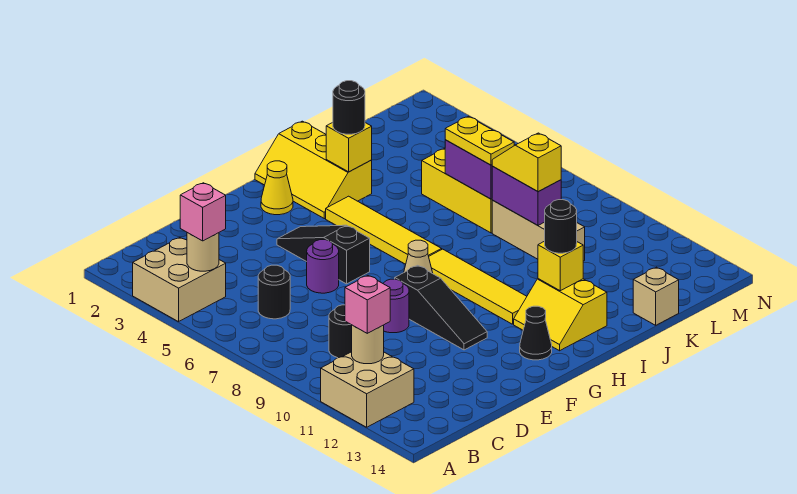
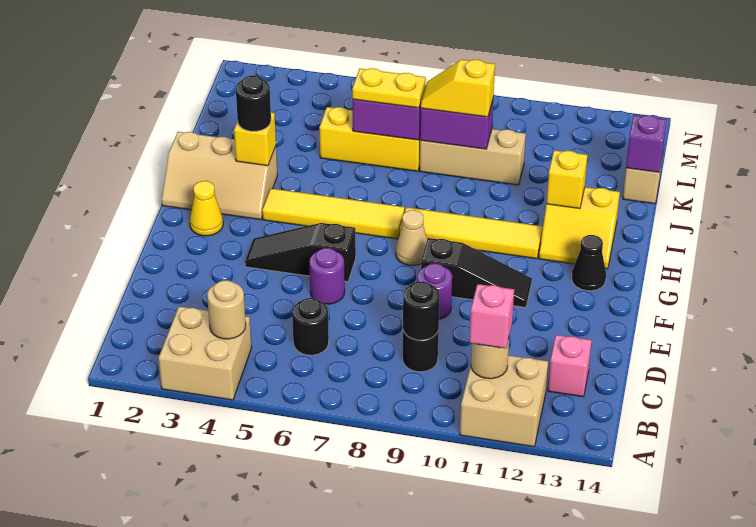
pink brick B4 level 3 -> pink brick C13 level 1
yellow slope H1:I3 level 1 top I -> tan slope H1:I3 level 1 top I
black round brick I12 level 3 -> black round brick C9 level 2
none -> purple brick K14 level 2

